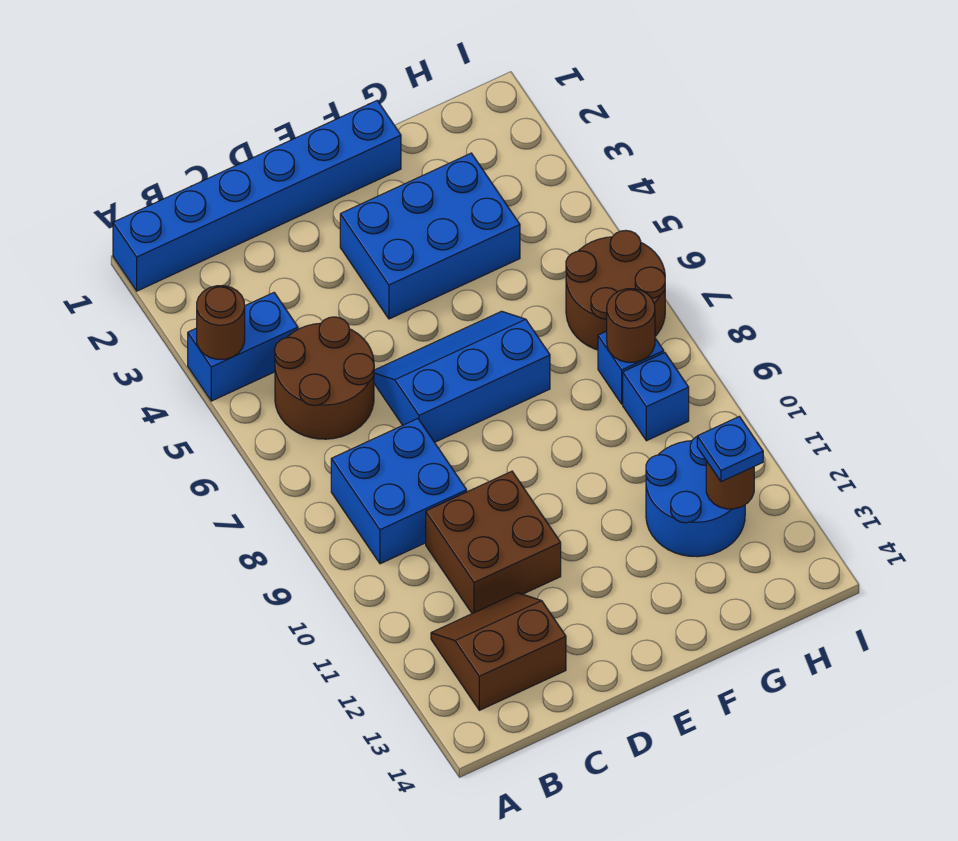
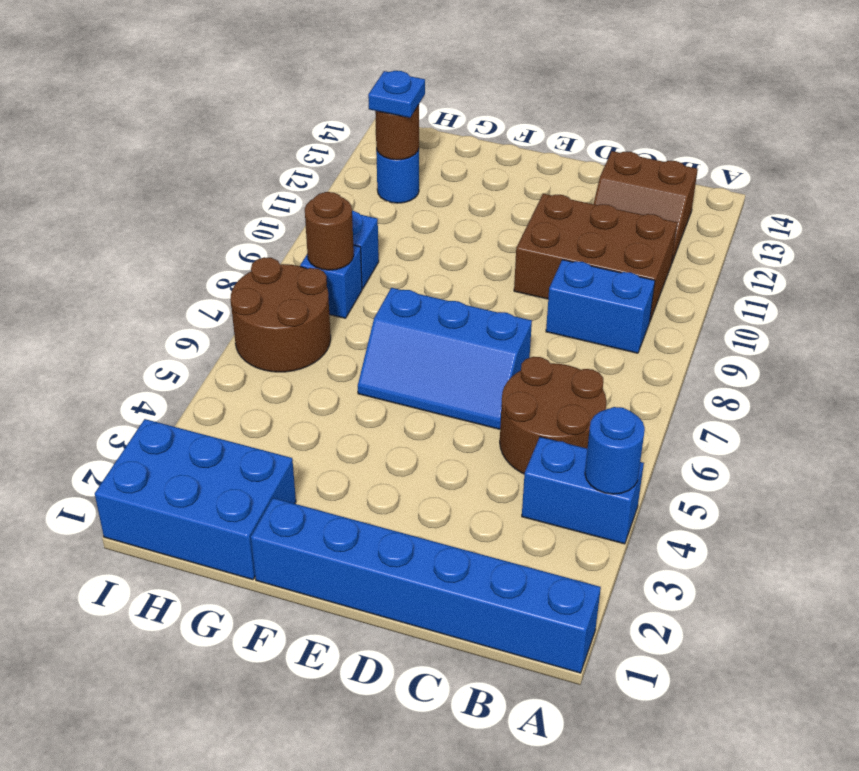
brown round brick A4 level 2 -> blue round brick A4 level 2
blue brick B8:C9 level 1 -> blue brick B9:C9 level 1
brown brick C10:D11 level 1 -> brown brick B10:D11 level 1
blue brick E3:G4 level 1 -> blue brick G1:I2 level 1
blue round brick G11:H12 level 1 -> blue round brick H12 level 1

